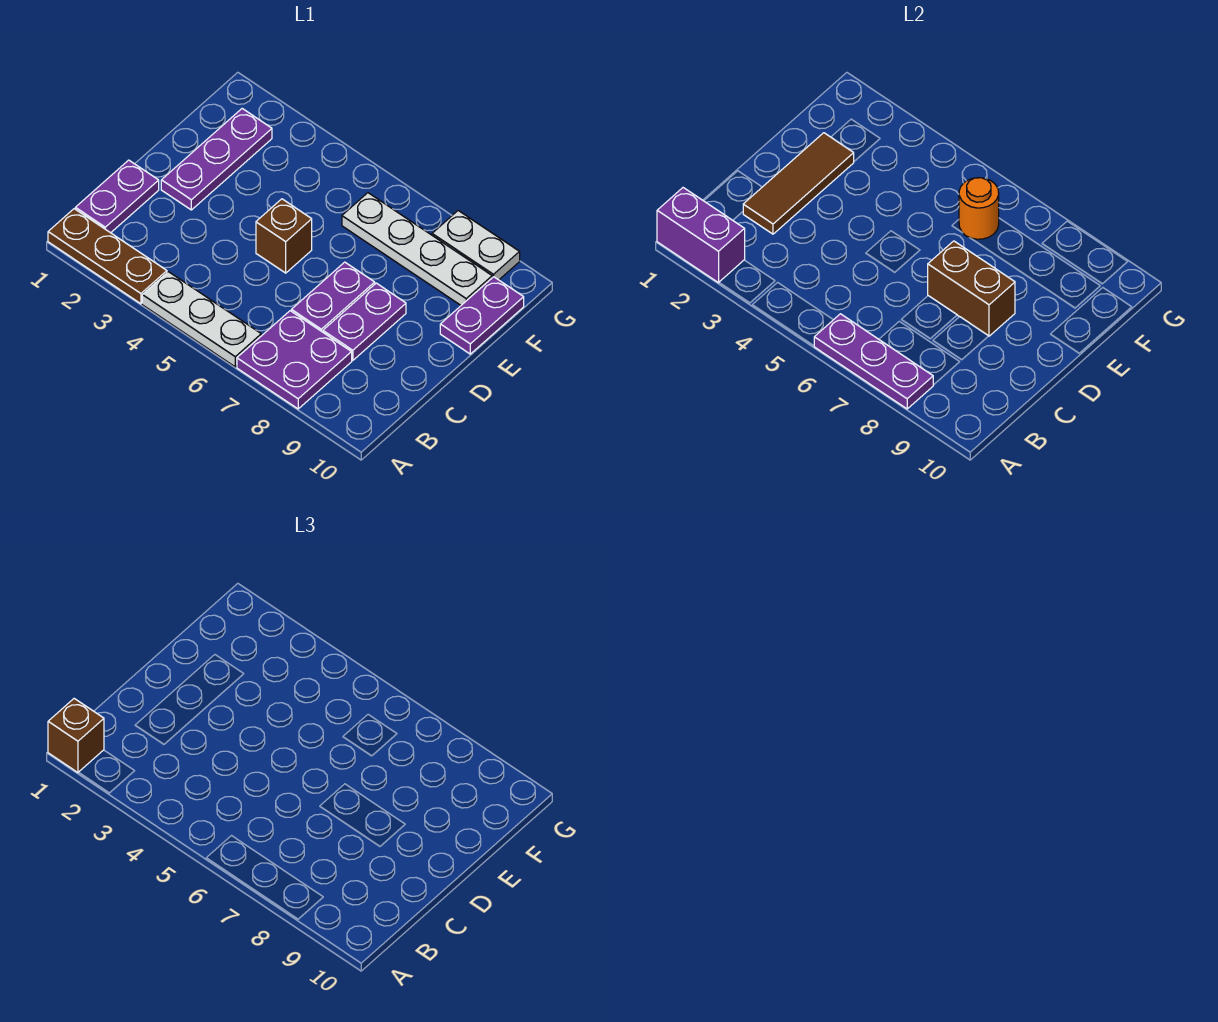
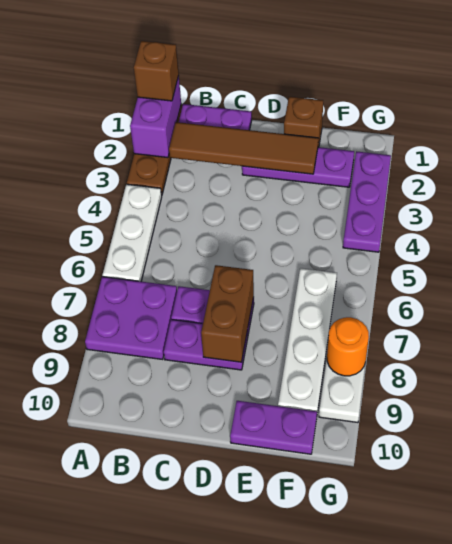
purple plate A6:A8 level 2 -> purple plate G2:G4 level 1
brown tile C2:E2 level 2 -> brown tile B2:E2 level 2
brown brick D5 level 1 -> brown brick E1 level 1
orange round brick F6 level 2 -> orange round brick G8 level 2

